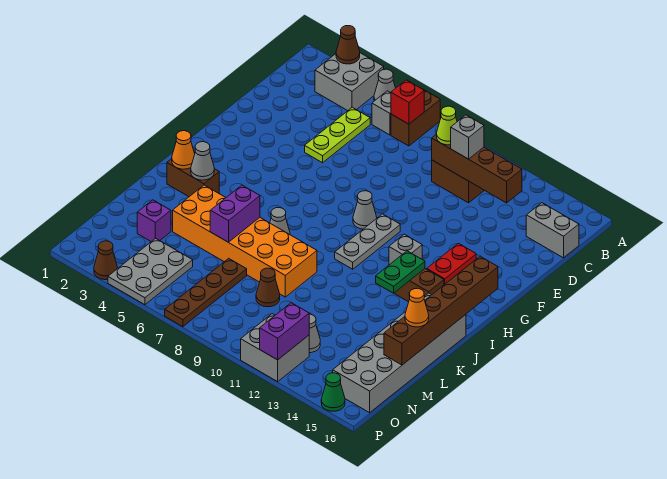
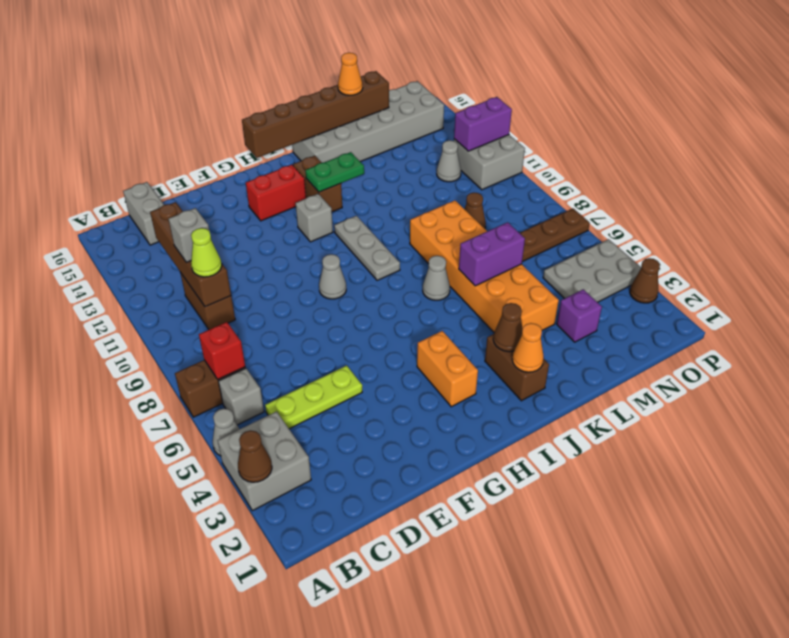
grey plate G10:I10 level 1 -> grey plate I9:I11 level 1
none -> orange brick H3:H4 level 1
grey cone J3 level 2 -> brown cone J3 level 2
green cone P15 level 1 -> none

